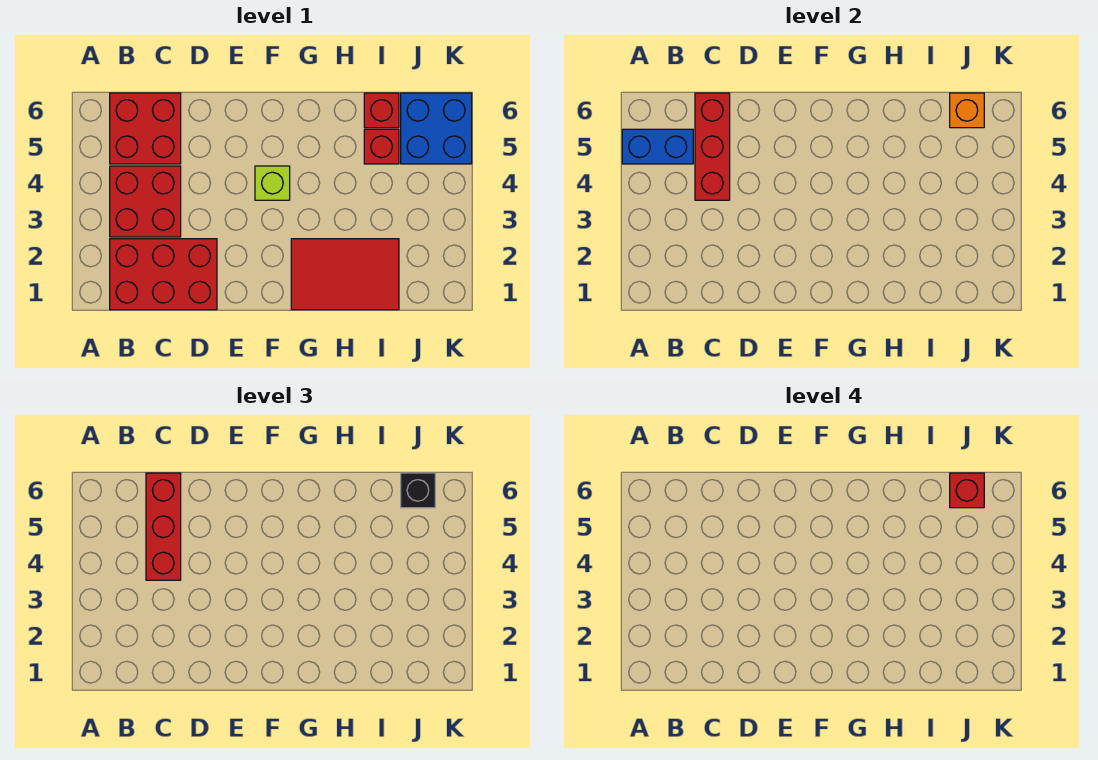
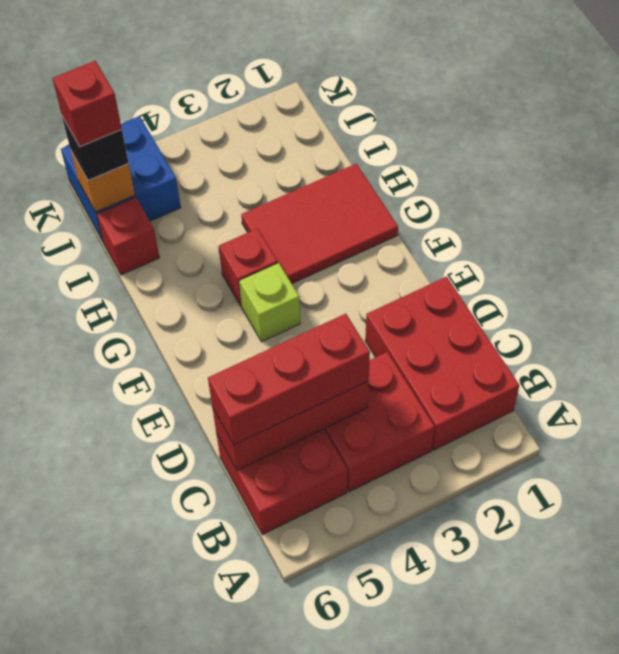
blue brick A5:B5 level 2 -> none
red tile G1:I2 level 1 -> red tile G1:H3 level 1
red brick I5 level 1 -> red brick G4 level 1

